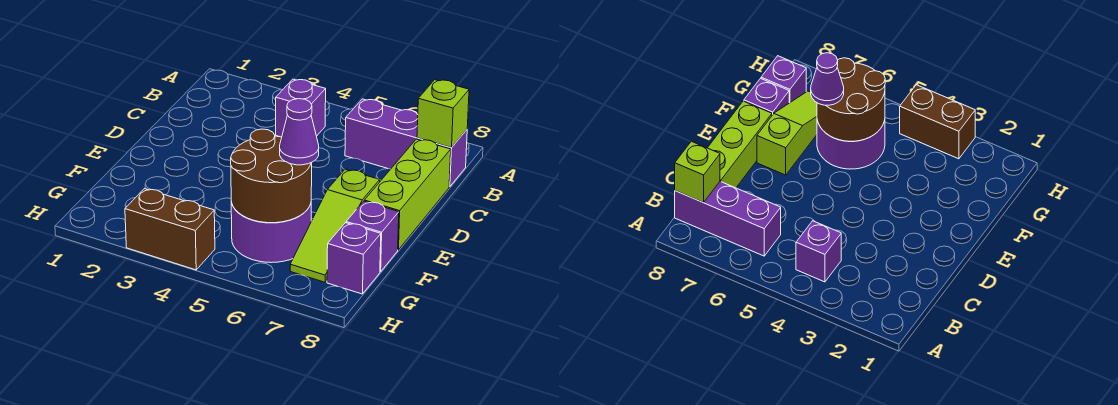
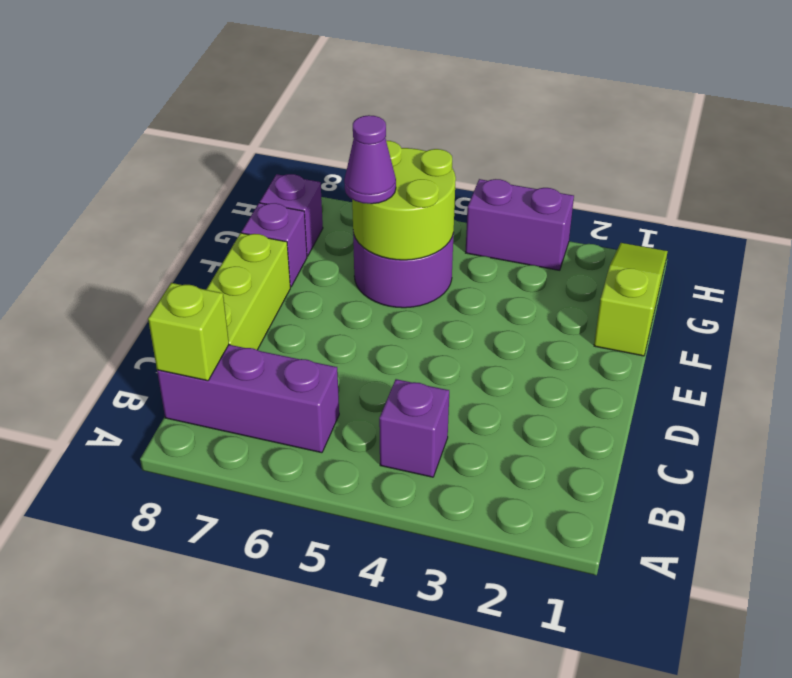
lime slope E7:G7 level 1 top E -> lime slope F1:H1 level 1 top F
brown round brick F5:G6 level 2 -> lime round brick F5:G6 level 2
brown brick H3:H4 level 1 -> purple brick H3:H4 level 1

